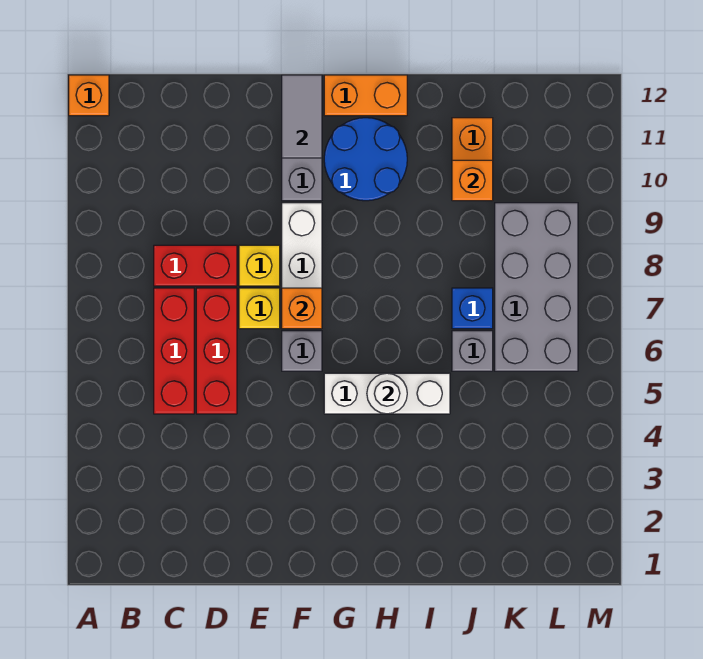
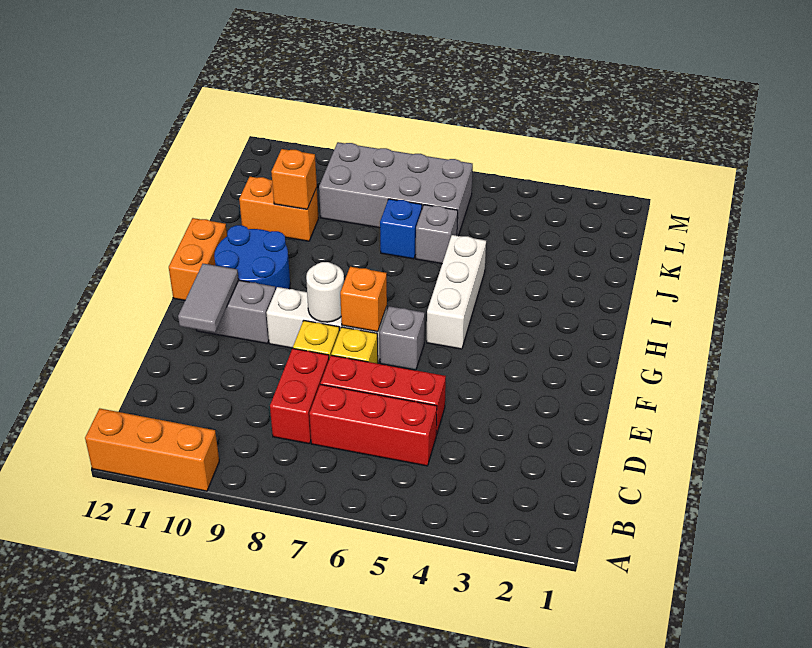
orange brick A12 level 1 -> orange brick A10:A12 level 1
grey tile F11:F12 level 2 -> grey tile E11:F11 level 2
white round brick H5 level 2 -> white round brick F8 level 2

